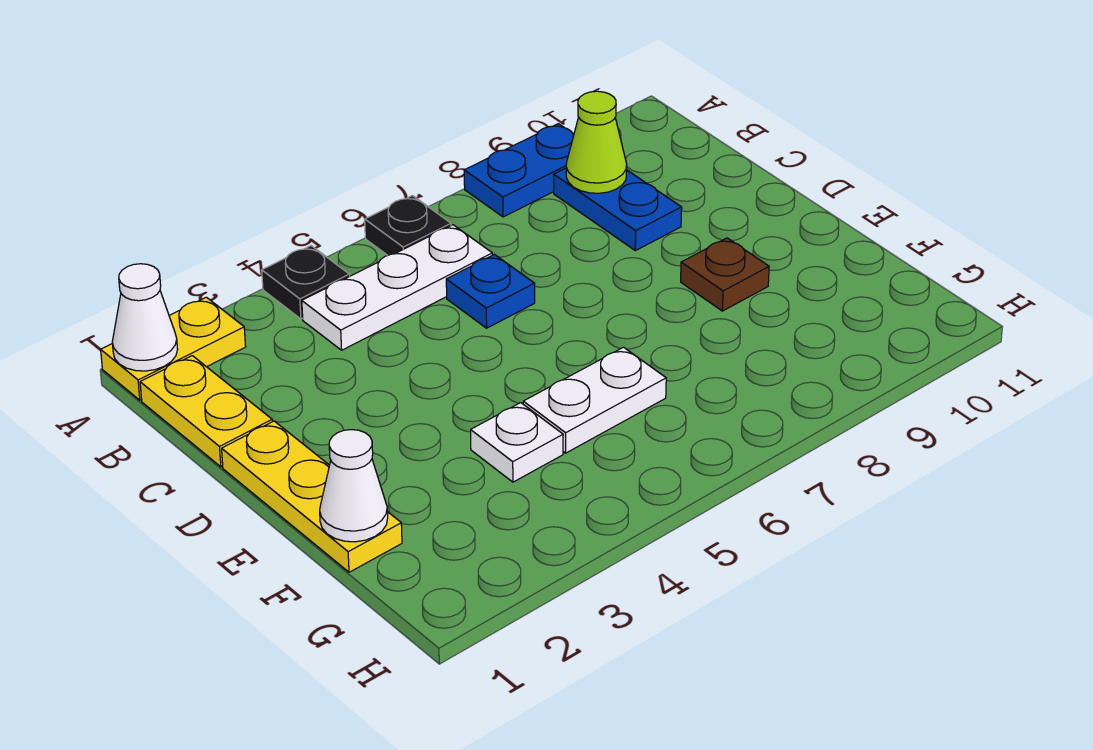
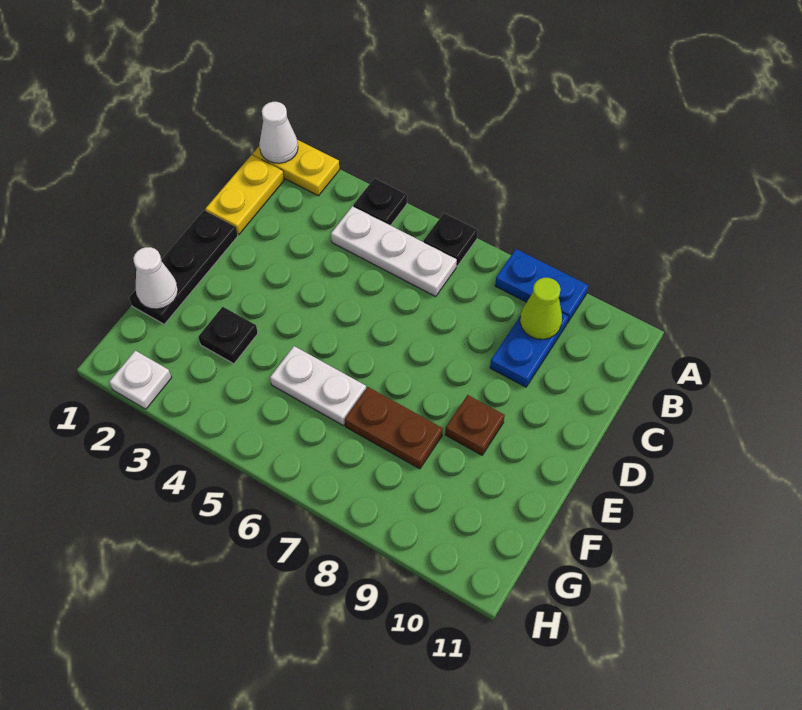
blue plate C6 level 1 -> none
yellow plate D1:F1 level 1 -> black plate D1:F1 level 1
none -> black plate F3 level 1
white plate F4 level 1 -> white plate H2 level 1
none -> brown plate F7:F8 level 1

